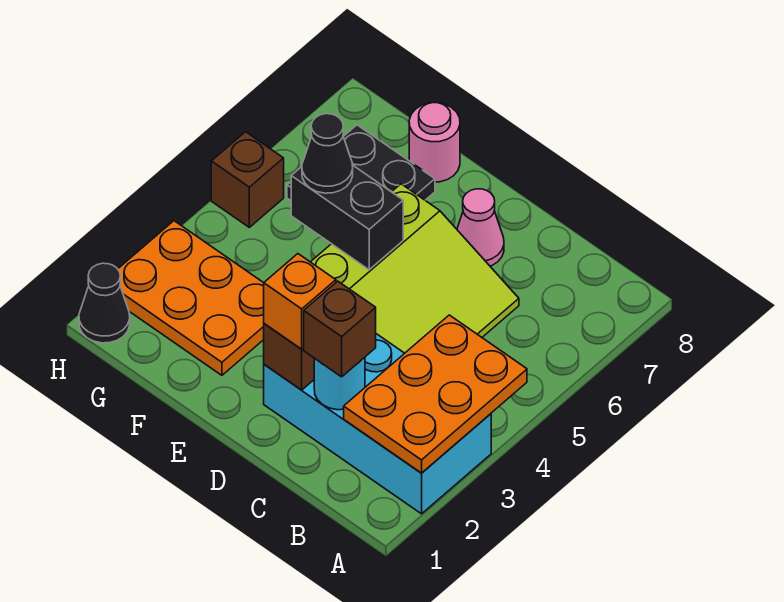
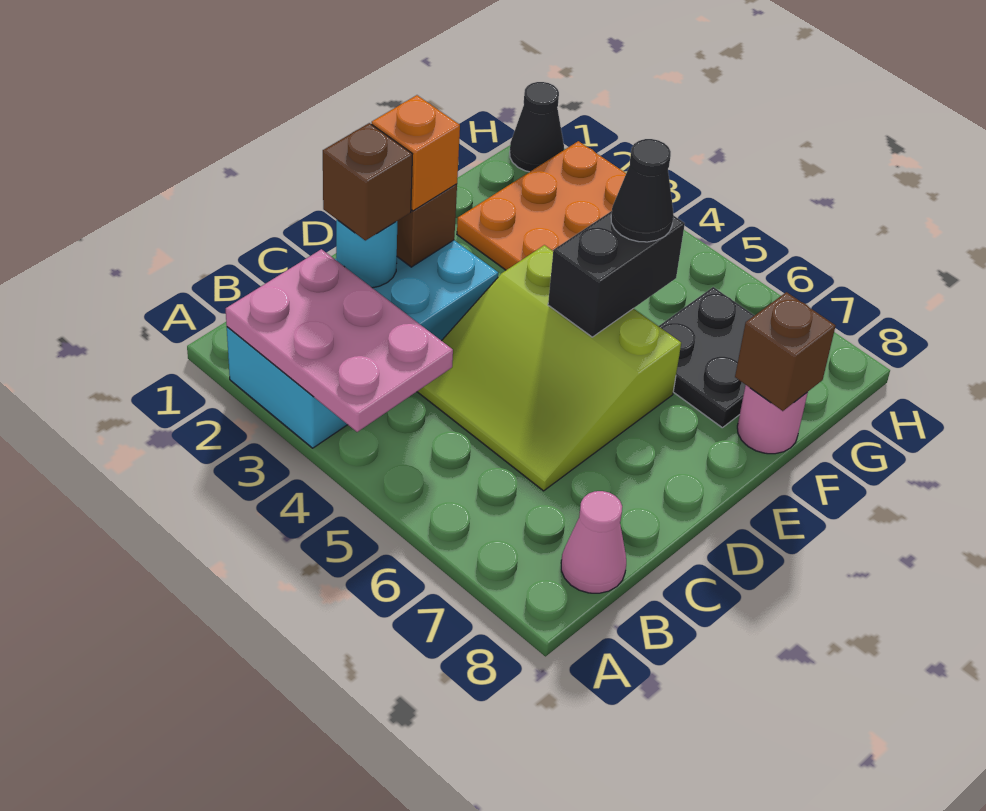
orange plate A2:B4 level 2 -> pink plate A2:B4 level 2
pink cone D7 level 1 -> pink cone B8 level 1
brown brick H5 level 1 -> brown brick F8 level 2

